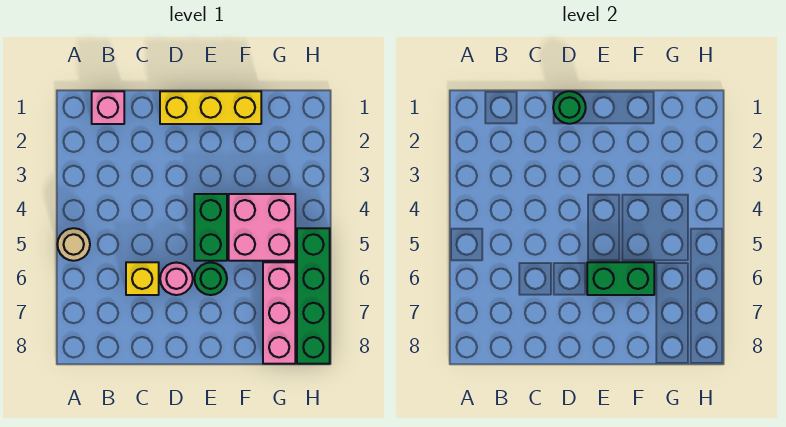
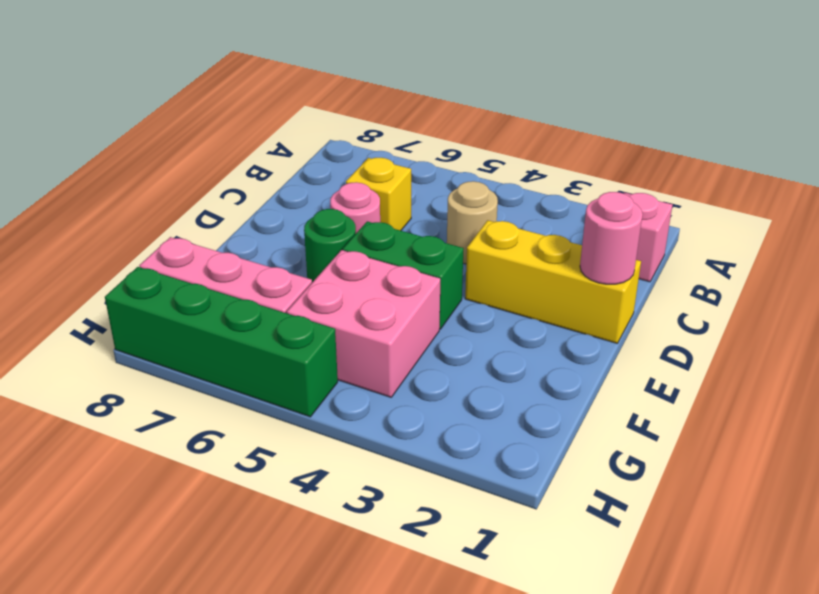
tan round brick A5 level 1 -> tan round brick C4 level 1
yellow brick D1:F1 level 1 -> yellow brick D1:D3 level 1
green round brick D1 level 2 -> pink round brick D1 level 2
green brick E6:F6 level 2 -> none

